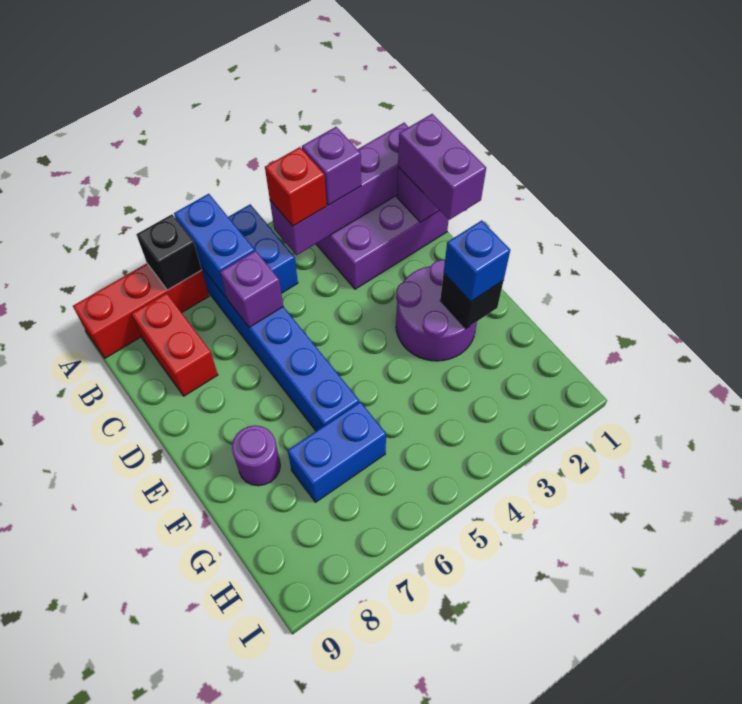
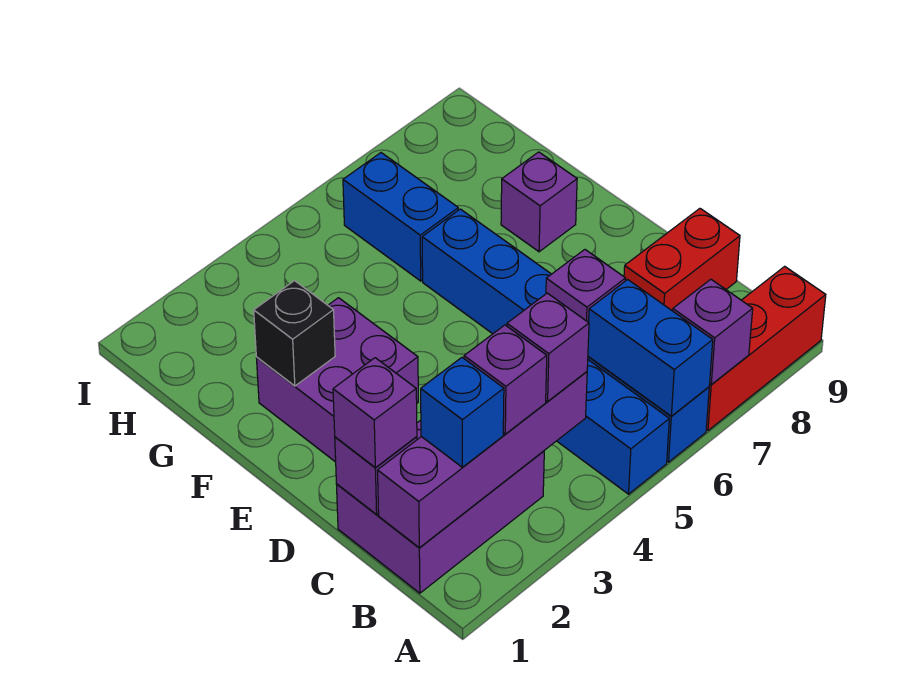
black brick A7 level 2 -> purple brick A7 level 2
red brick B4 level 3 -> purple brick B4 level 3
red brick B8:C8 level 1 -> red brick C8:C9 level 1
purple brick C1:D1 level 3 -> purple brick C1 level 3
purple round brick E2:F3 level 1 -> purple brick E2:F3 level 1
blue brick F2 level 3 -> blue brick B2 level 3
purple round brick F8 level 1 -> purple brick F8 level 1
blue brick G6:G7 level 1 -> blue brick G6:H6 level 1

